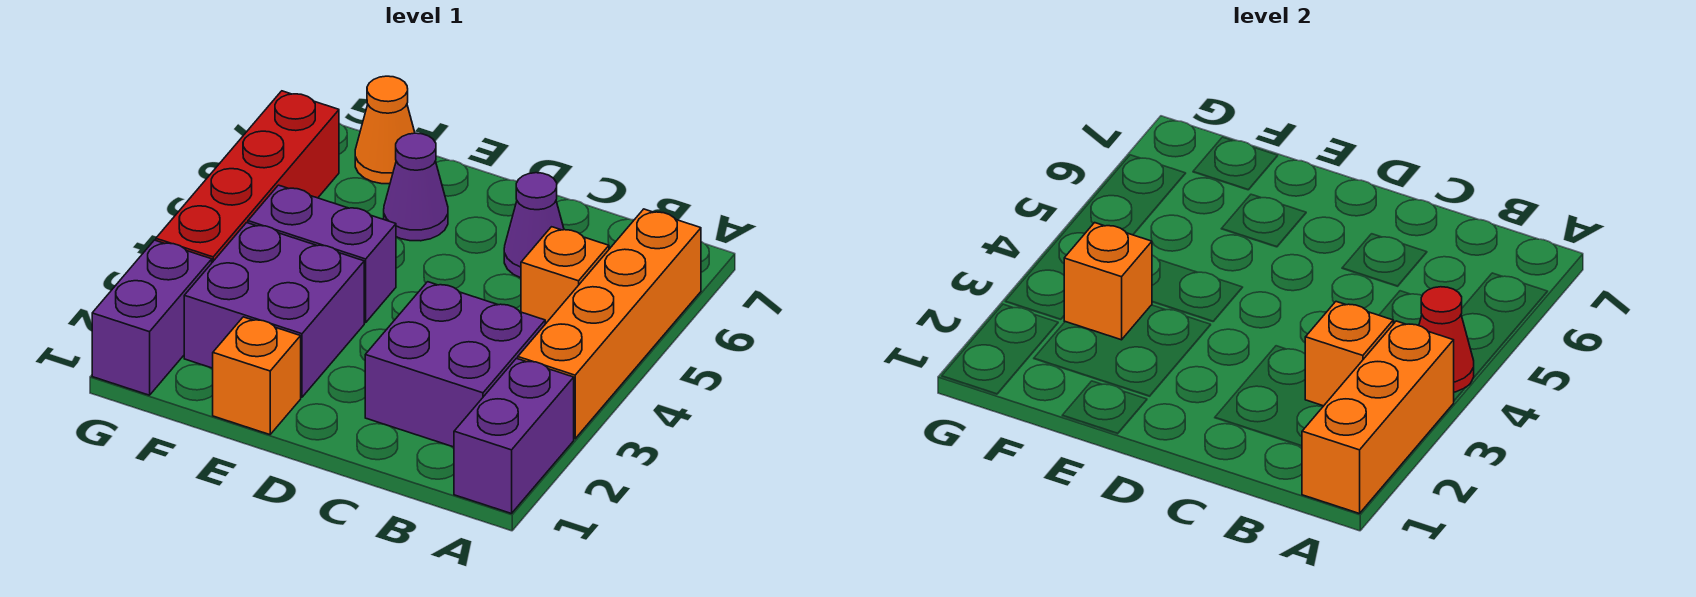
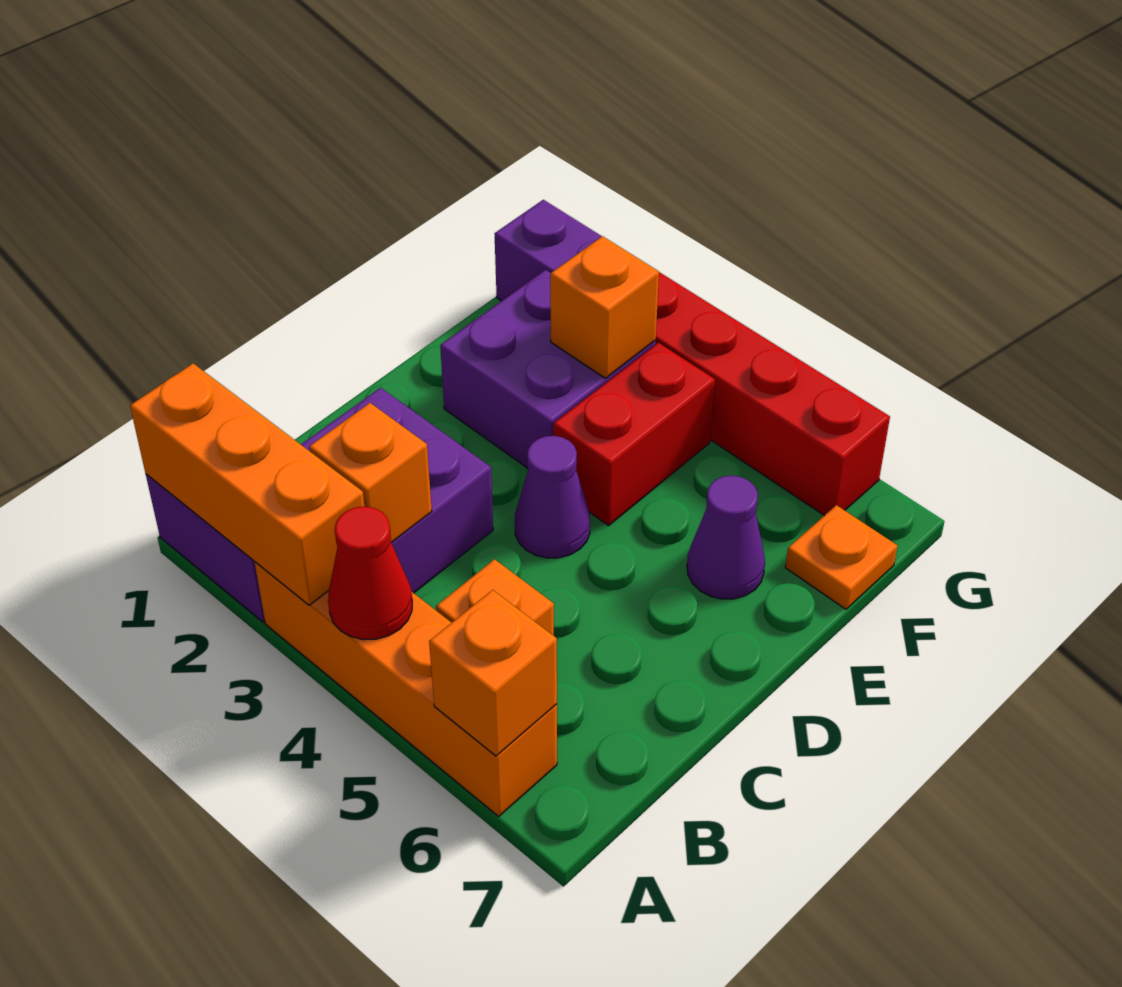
purple cone C6 level 1 -> purple cone D4 level 1
orange brick E1 level 1 -> orange brick A6 level 2
purple brick E4:F4 level 1 -> red brick E4:F4 level 1
orange cone F7 level 1 -> orange plate F7 level 1

